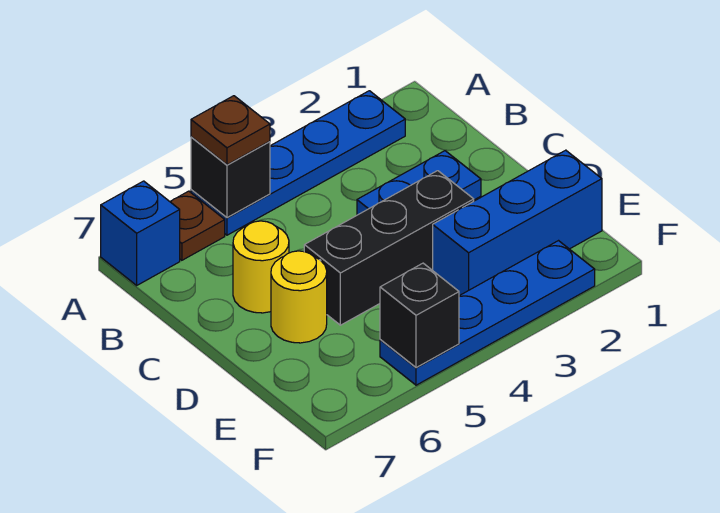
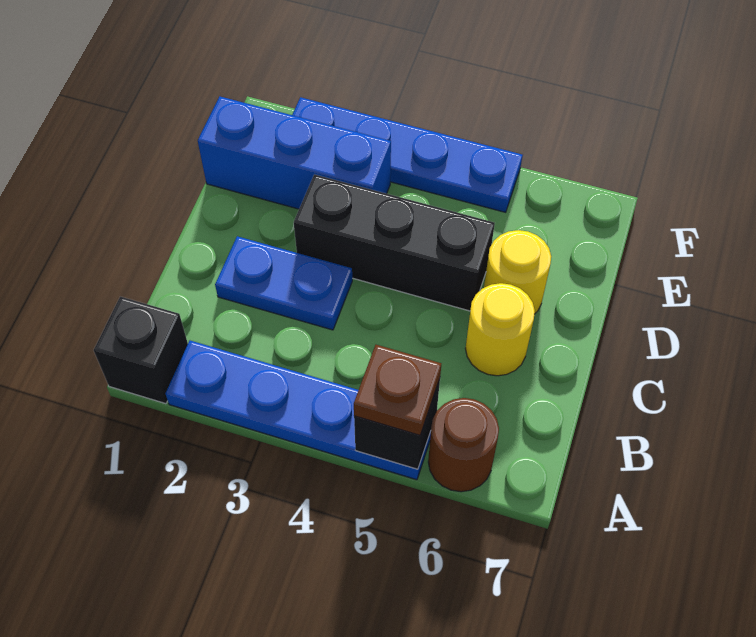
brown plate A6 level 1 -> brown round brick A6 level 1
blue brick A7 level 1 -> none
black brick F5 level 2 -> black brick A1 level 1

